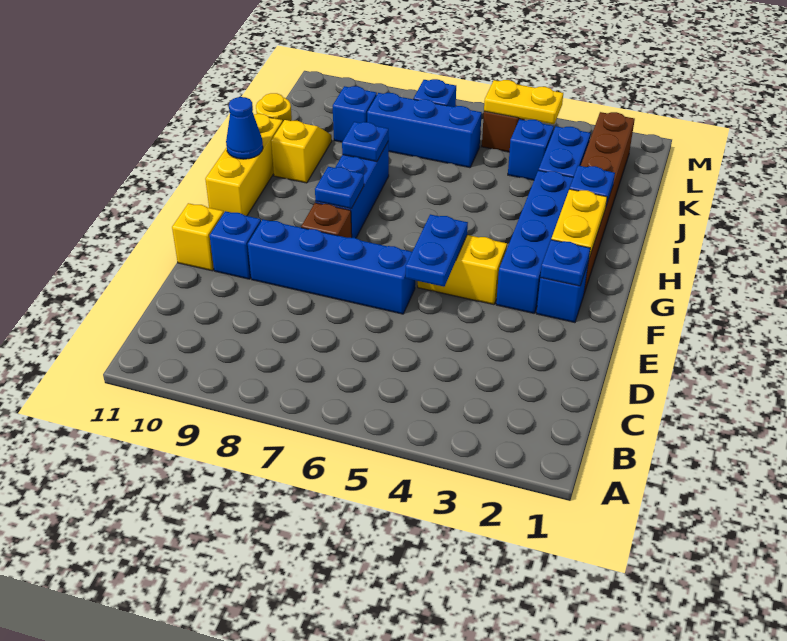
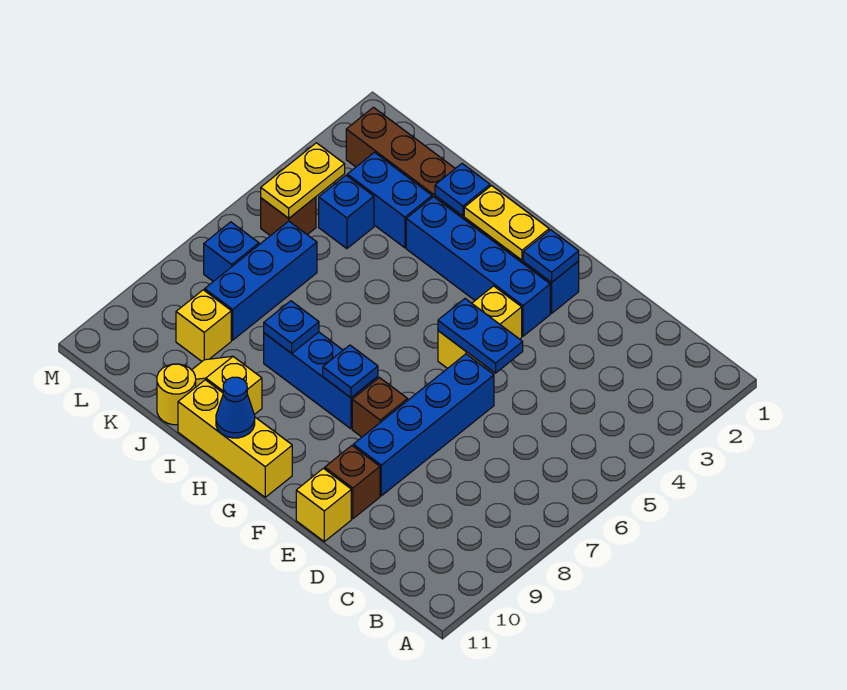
blue brick E10 level 1 -> brown brick E10 level 1
blue brick K9 level 1 -> yellow brick K9 level 1

